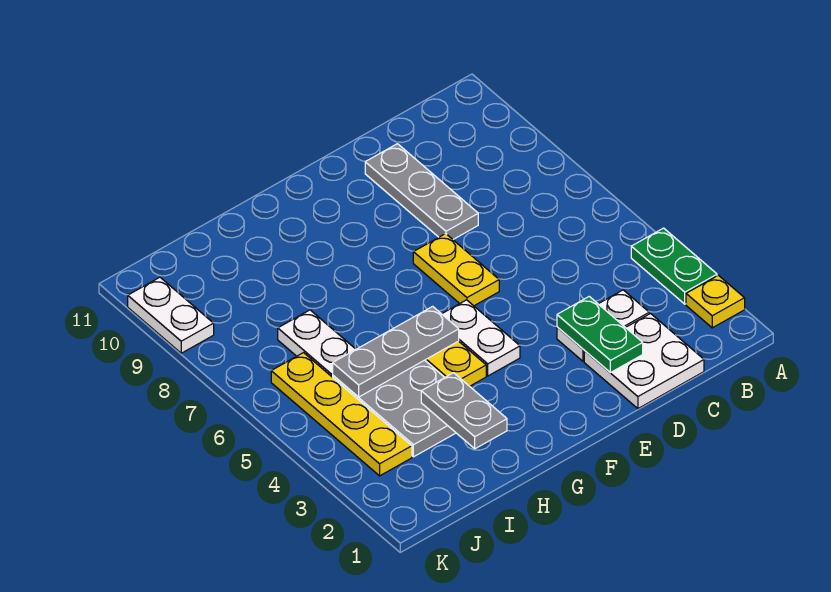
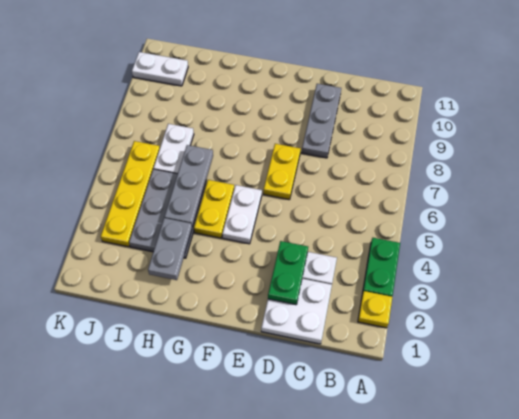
grey plate G5:I5 level 2 -> grey plate H4:H6 level 2
white plate K9:K10 level 1 -> white plate J10:K10 level 1

